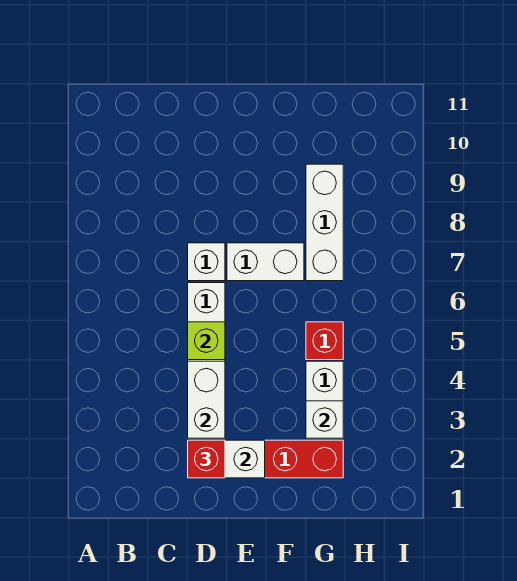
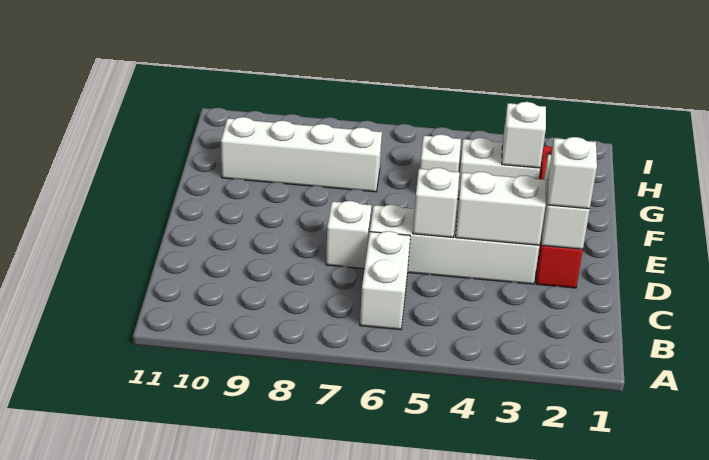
red brick D2 level 3 -> white brick D2 level 3
lime brick D5 level 2 -> white brick D5 level 2
white brick E7:F7 level 1 -> white brick B6:C6 level 1
red brick G5 level 1 -> white brick G5 level 1
white brick G7:G9 level 1 -> white brick G7:G10 level 1

